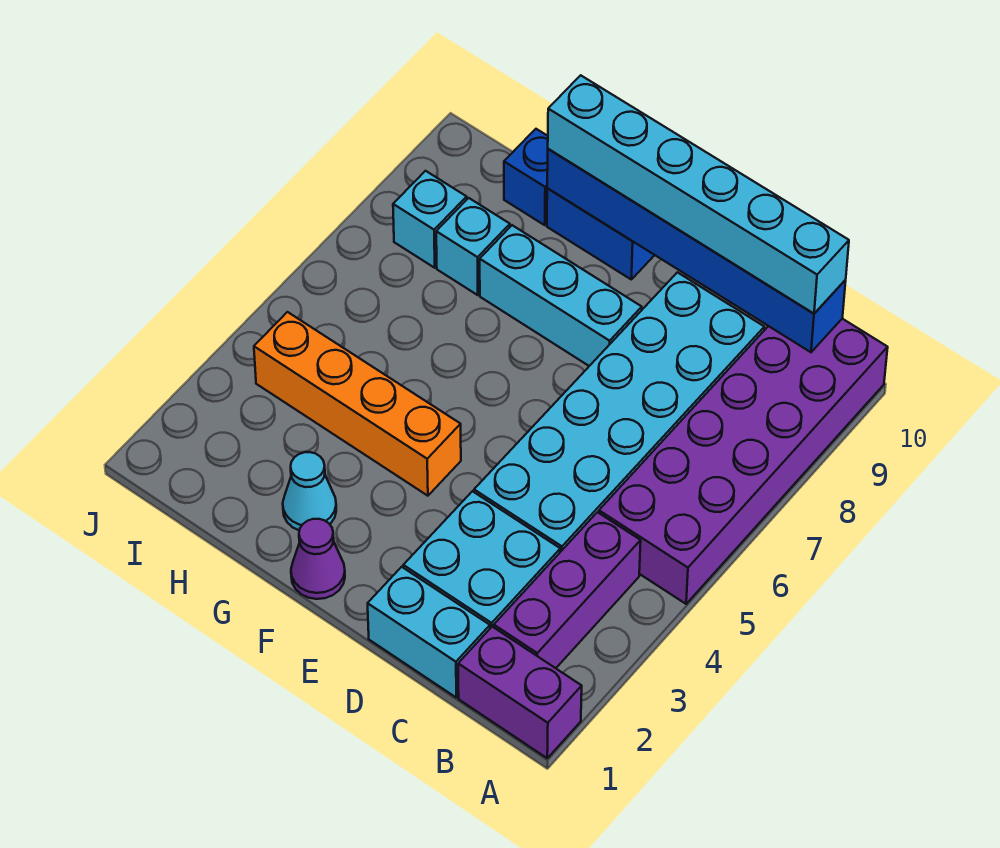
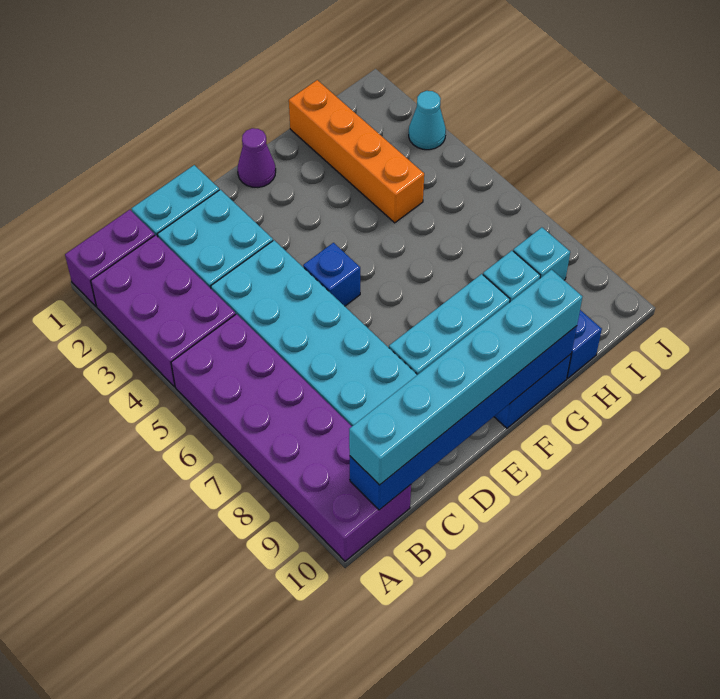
purple brick B2:B4 level 1 -> purple brick A2:B4 level 1
none -> blue brick E5 level 1
orange brick F4:I4 level 1 -> orange brick H1:H4 level 1
cyan cone G2 level 1 -> cyan cone J3 level 1

